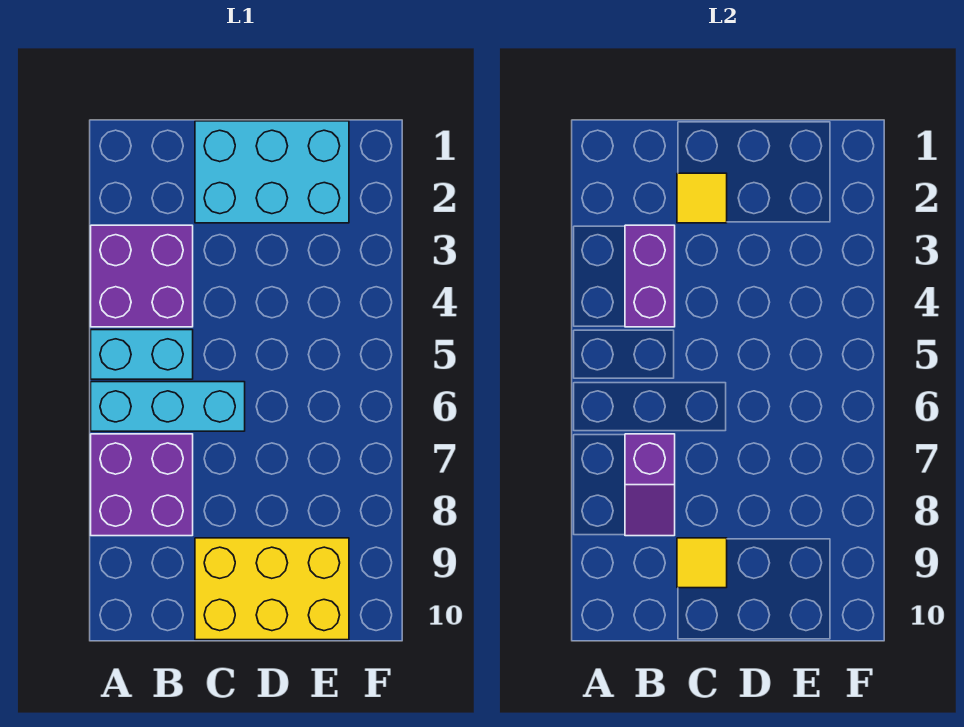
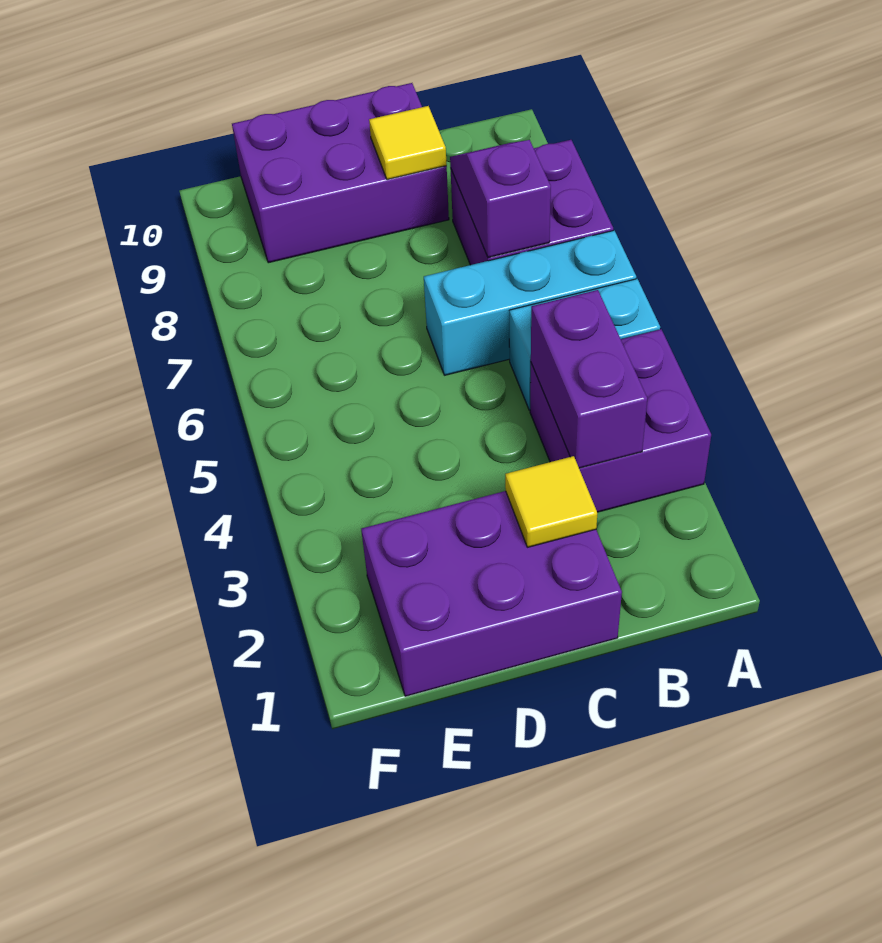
cyan brick C1:E2 level 1 -> purple brick C1:E2 level 1
yellow brick C9:E10 level 1 -> purple brick C9:E10 level 1

